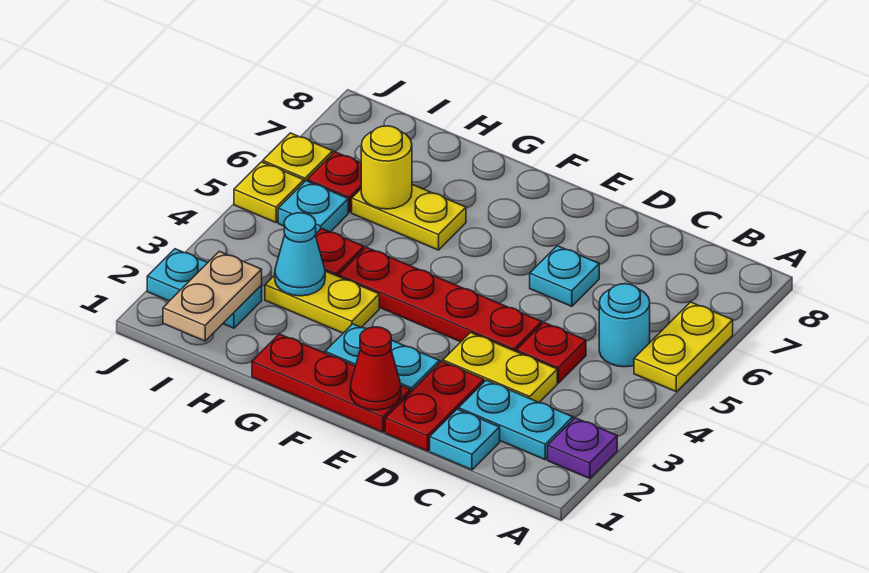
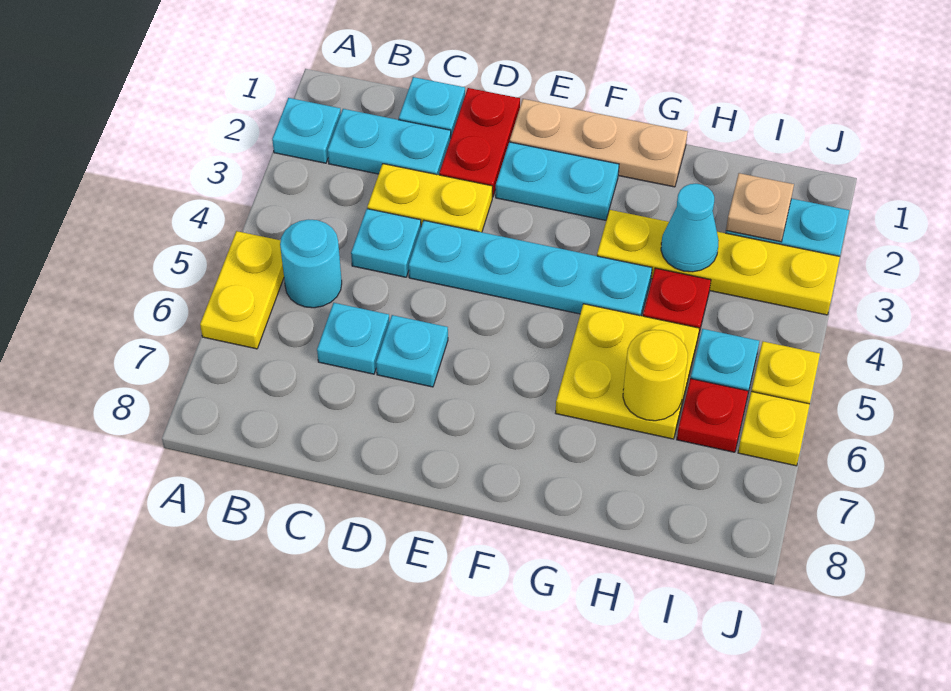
purple plate A2 level 1 -> cyan plate A2 level 1
red plate C4 level 1 -> cyan plate C4 level 1
none -> cyan plate C6 level 1
red plate D4:G4 level 1 -> cyan plate D4:G4 level 1
red plate E1:G1 level 1 -> tan plate E1:G1 level 1
red cone E1 level 2 -> none
yellow plate G3:H3 level 1 -> yellow plate G3:J3 level 1
yellow plate G6:H6 level 1 -> yellow plate G5:H6 level 1
tan plate I1:I2 level 2 -> tan plate I2 level 2

